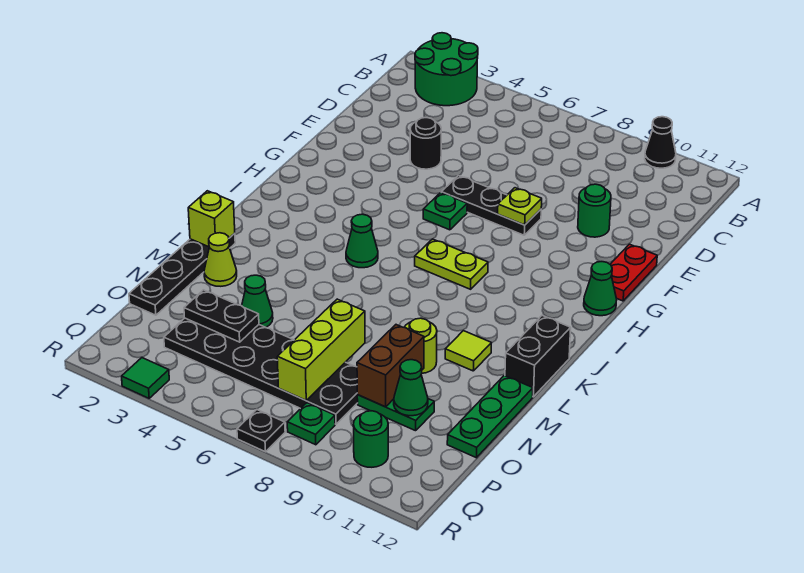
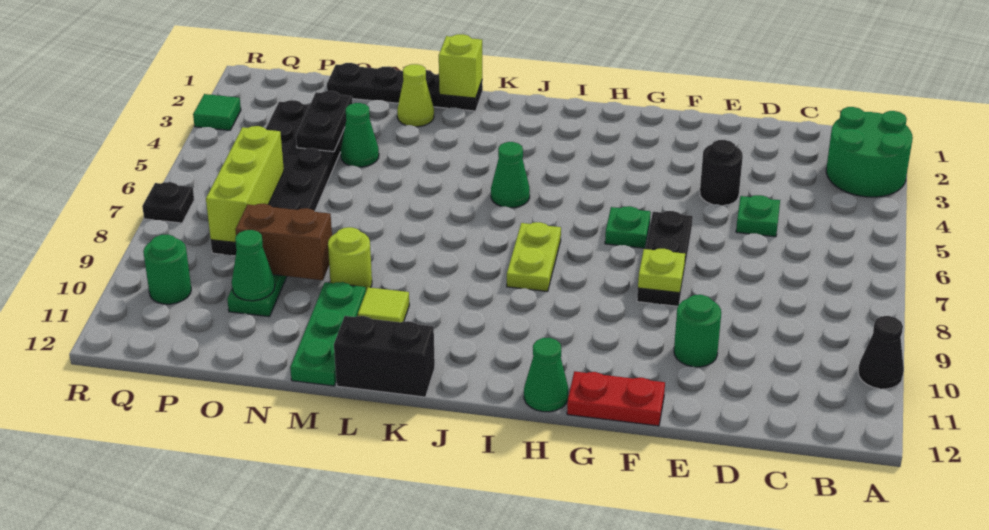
green plate M12:O12 level 1 -> green plate M10:M12 level 1
lime brick N7:P7 level 2 -> lime brick P6:P8 level 2
green plate Q8 level 1 -> green plate D5 level 1

